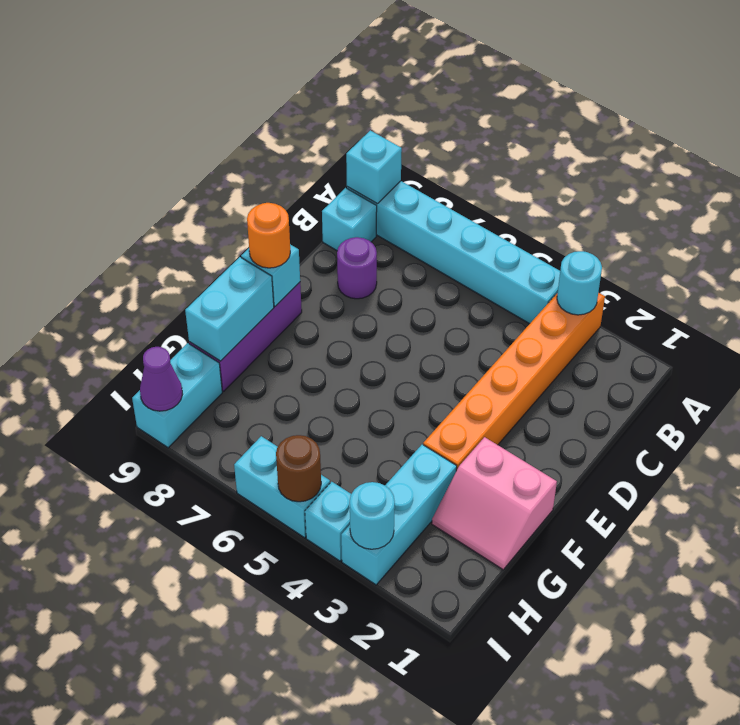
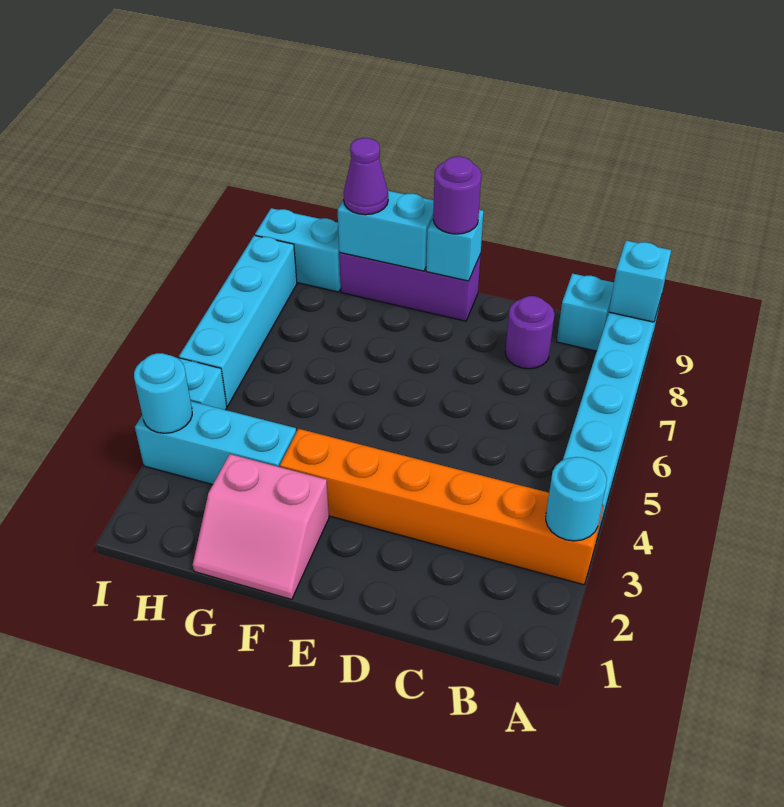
orange round brick E9 level 3 -> purple round brick E9 level 3
pink slope F1:G2 level 1 top F -> pink slope F1:G2 level 1 top 2
cyan brick I5:I6 level 1 -> cyan brick I5:I8 level 1
brown round brick I5 level 2 -> none
purple cone I9 level 2 -> purple cone G9 level 3

